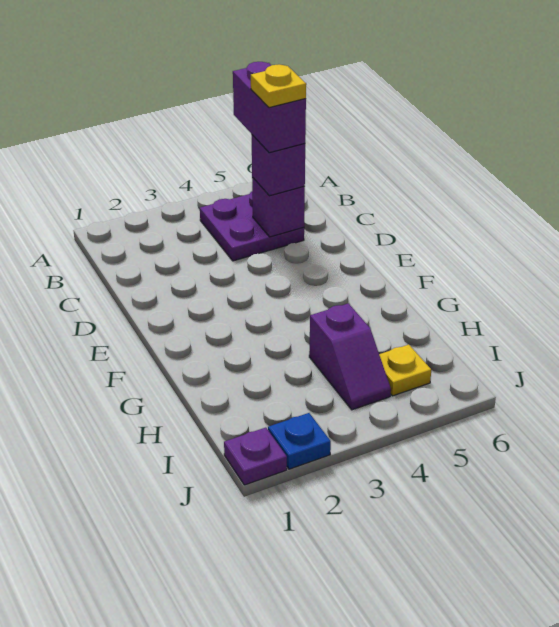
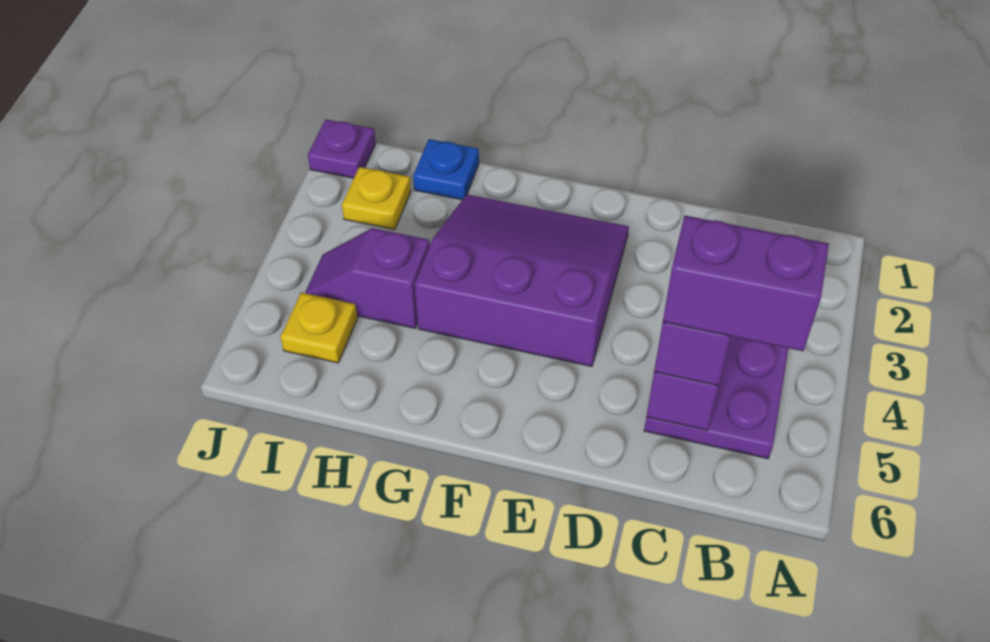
yellow plate C5 level 5 -> yellow plate I2 level 1
none -> purple slope E2:G4 level 1 top 4
blue plate J2 level 1 -> blue plate H1 level 1

